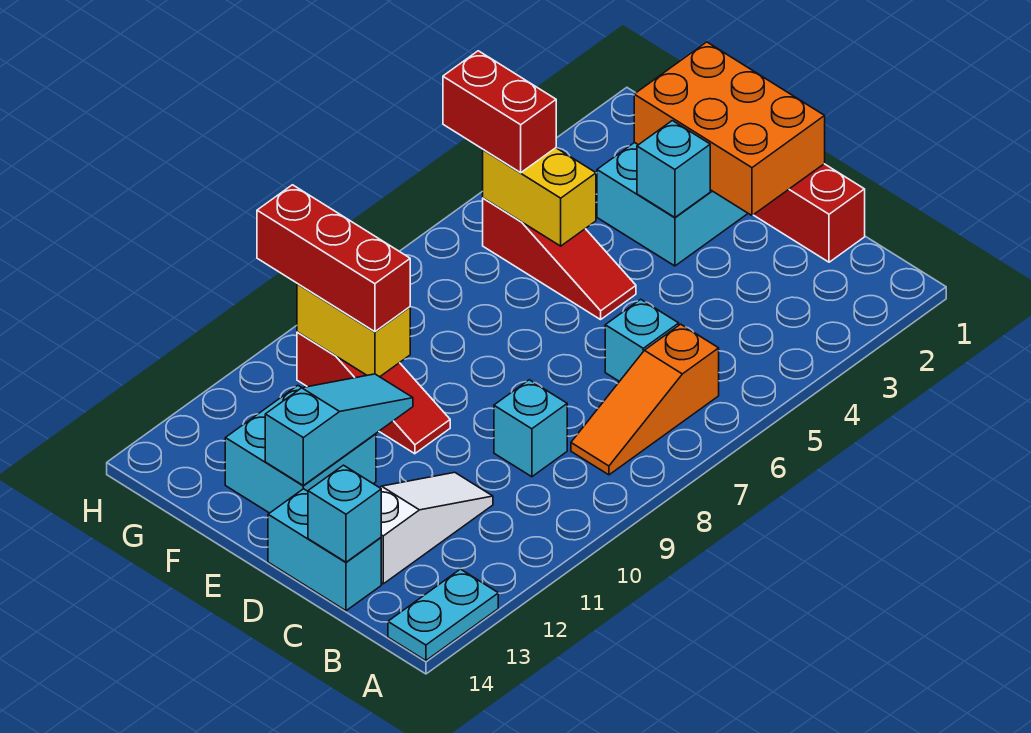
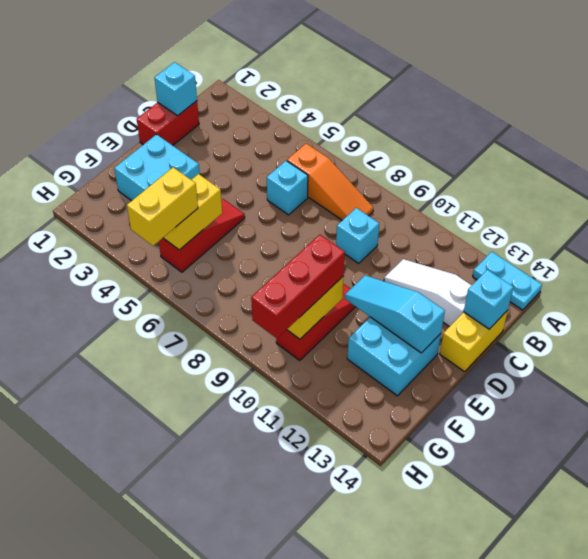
cyan brick C14:D14 level 1 -> yellow brick C14:D14 level 1
orange brick D1:F2 level 2 -> none
cyan brick E3 level 2 -> cyan brick C1 level 2
red brick G5:H5 level 3 -> yellow brick G5:H5 level 3

